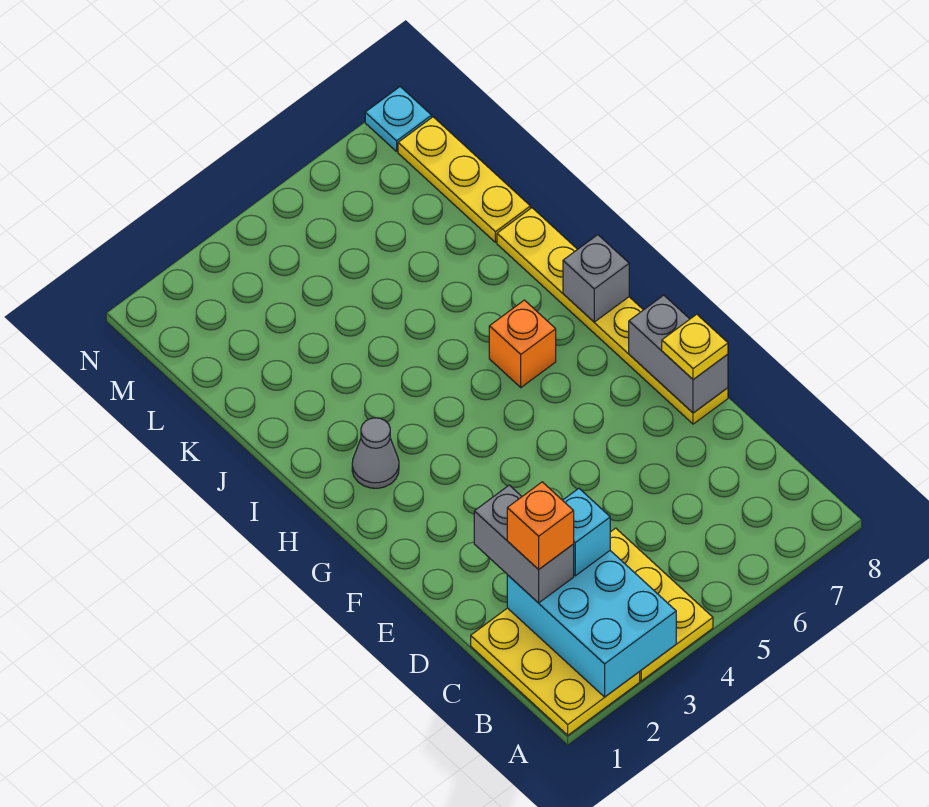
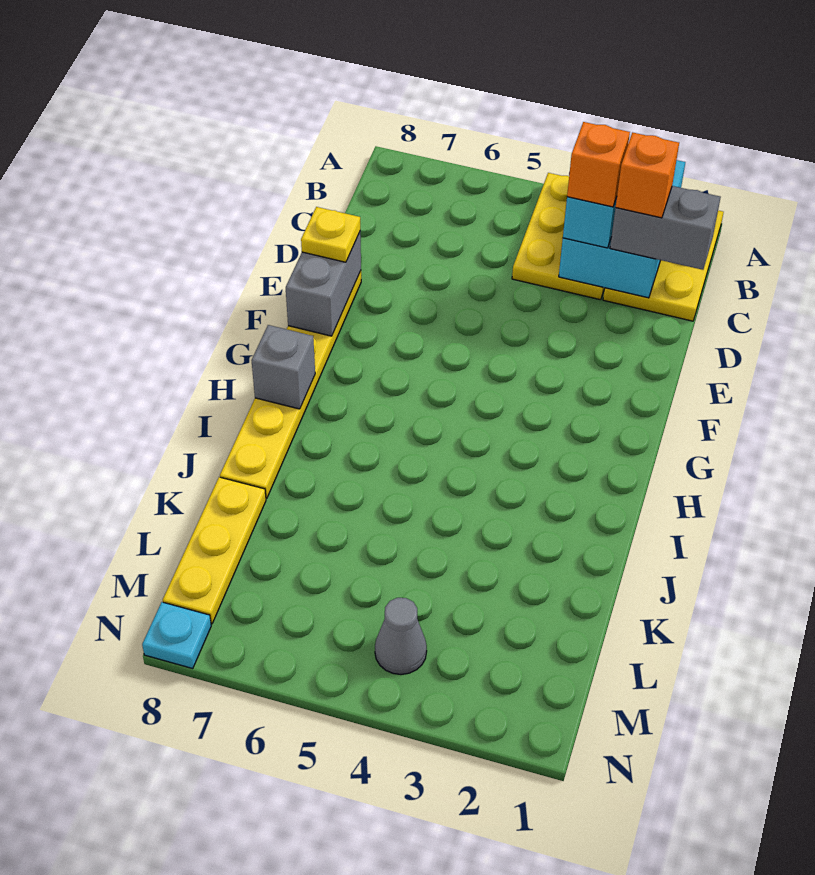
grey brick C2:D2 level 3 -> grey brick C1:C2 level 3
grey cone H2 level 1 -> grey cone M4 level 1
orange brick H6 level 1 -> orange brick C3 level 4

